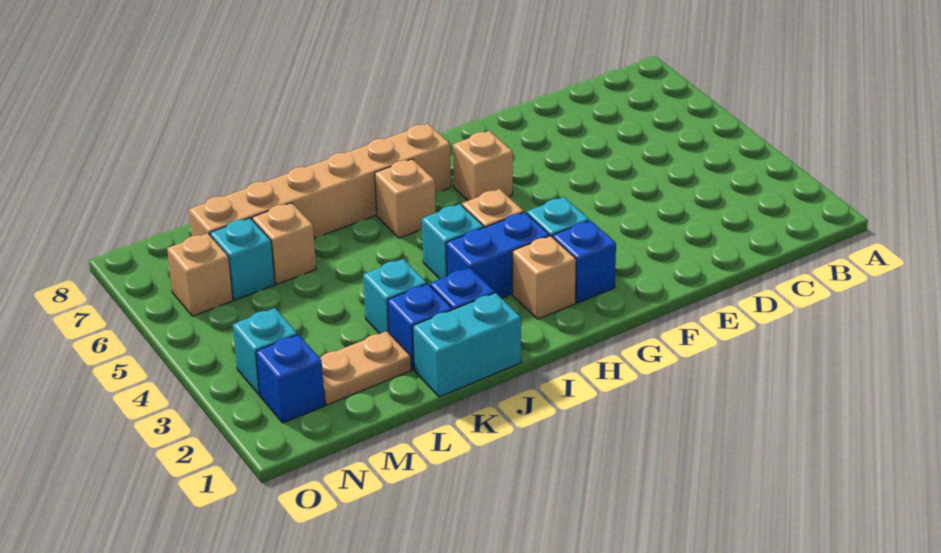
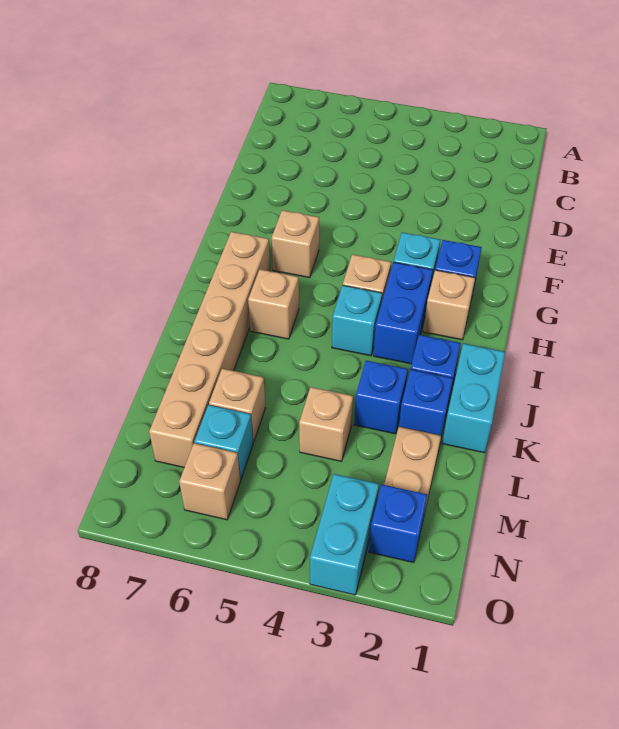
cyan brick K3 level 1 -> blue brick K3 level 1
none -> tan brick L4 level 1
cyan brick N3 level 1 -> cyan brick N3:O3 level 1

